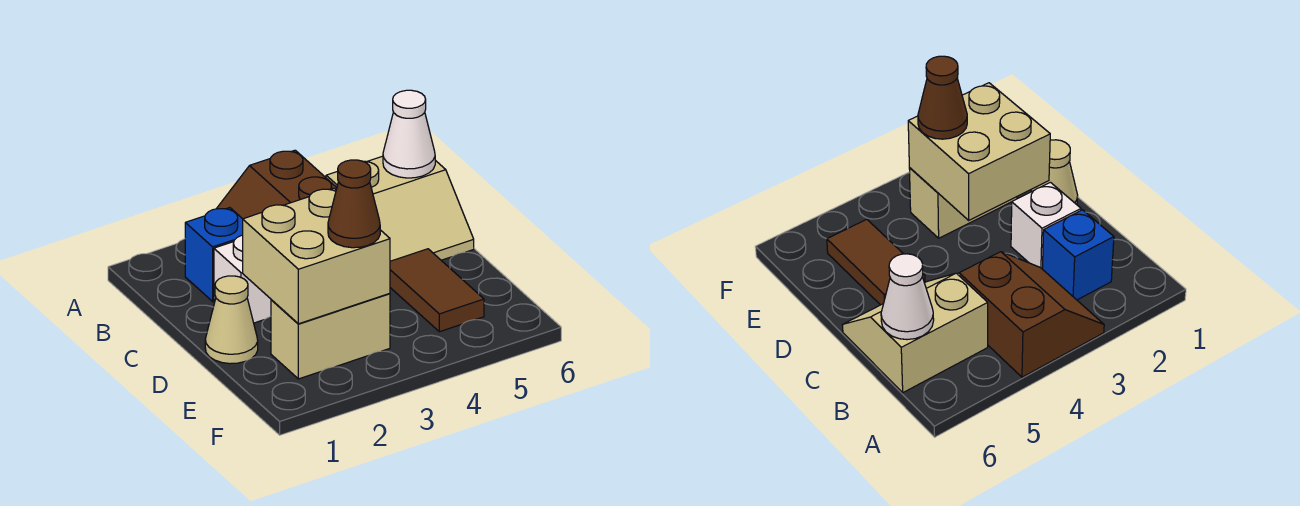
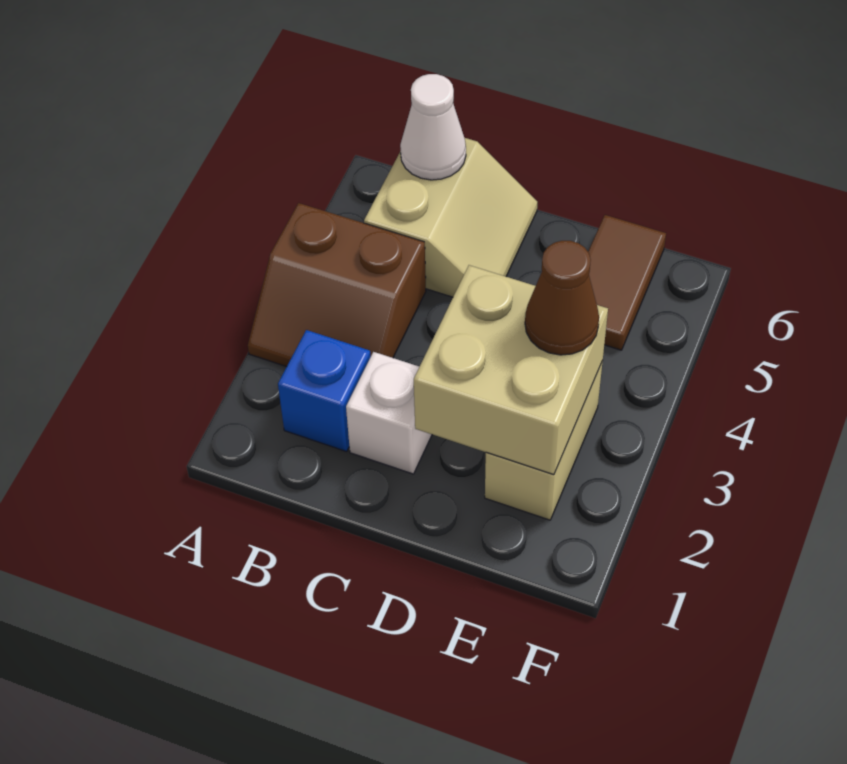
tan cone D1 level 1 -> none
brown tile D5:E5 level 1 -> brown tile E5:E6 level 1

